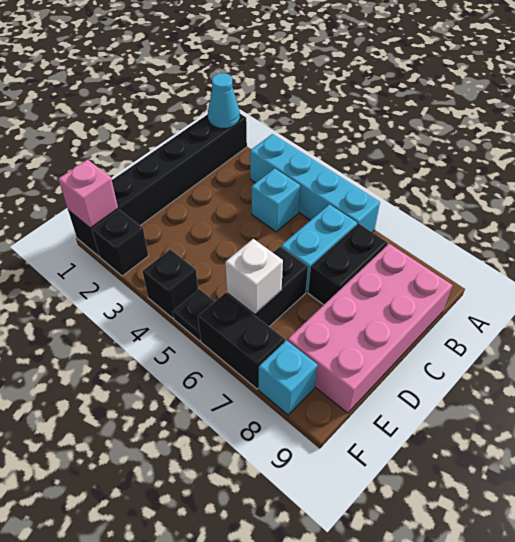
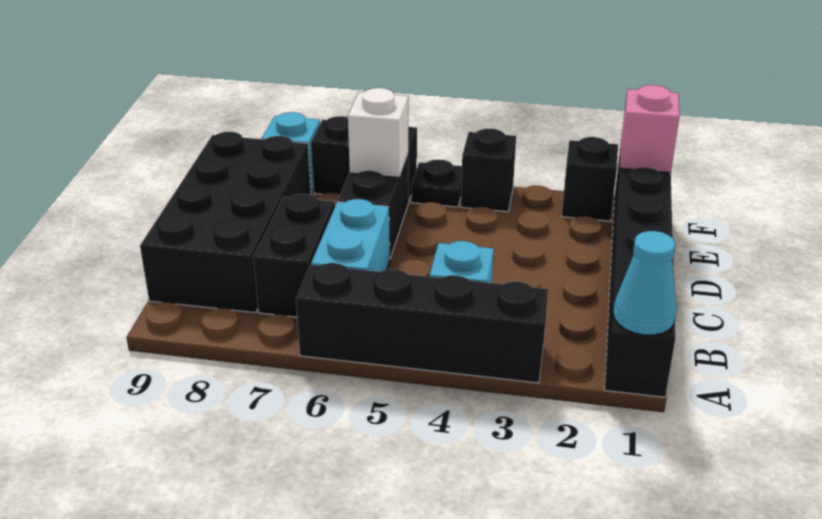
cyan brick A3:A6 level 1 -> black brick A3:A6 level 1
pink brick B8:E9 level 1 -> black brick B8:E9 level 1

